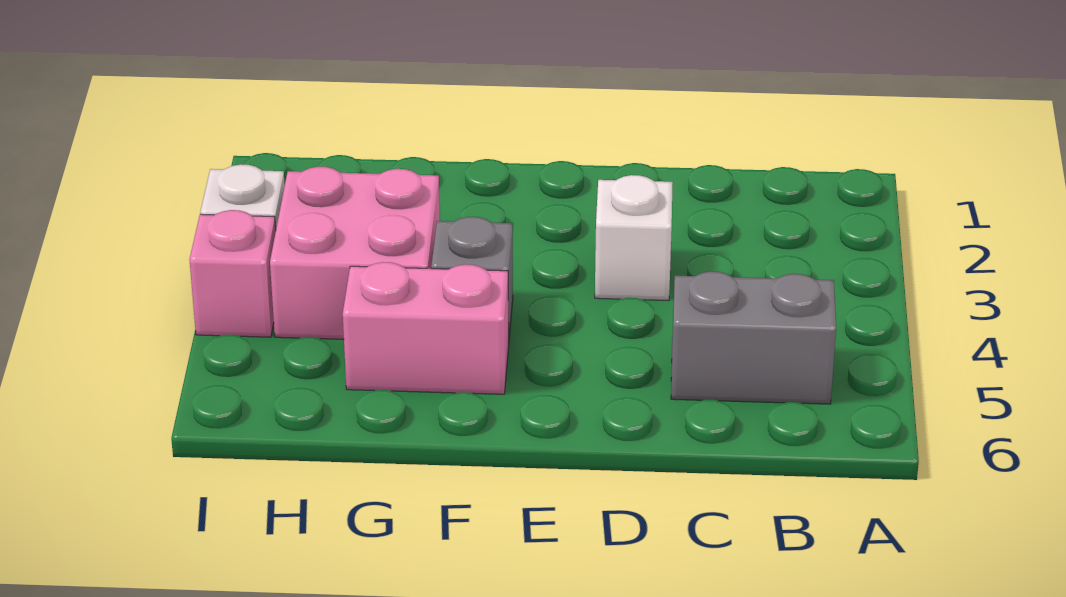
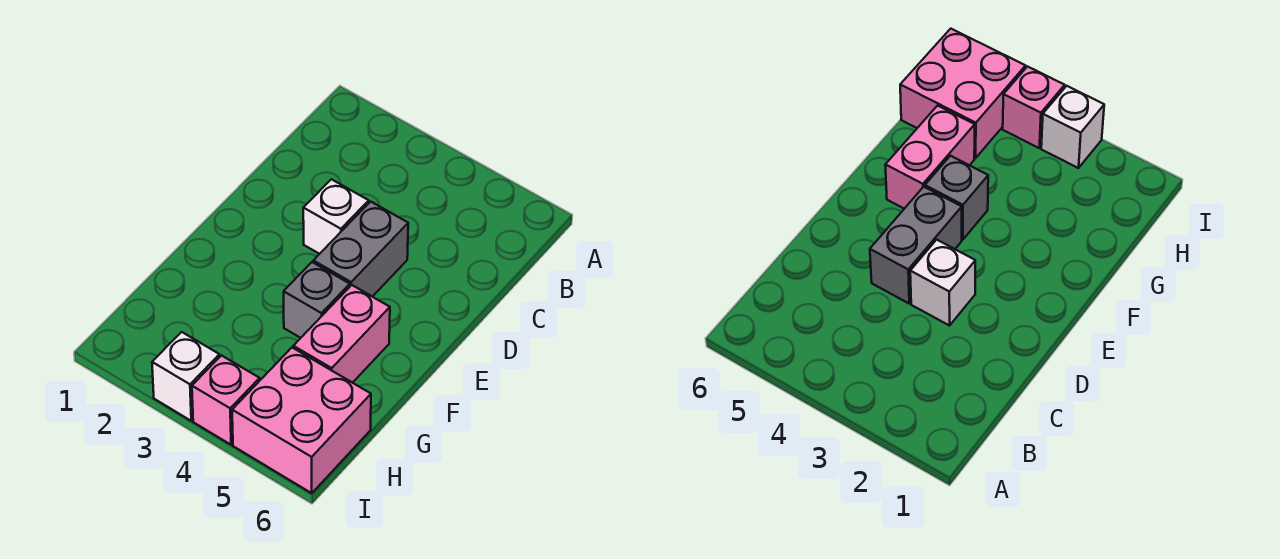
grey brick B5:C5 level 1 -> grey brick D4:E4 level 1
pink brick G3:H4 level 1 -> pink brick H5:I6 level 1

